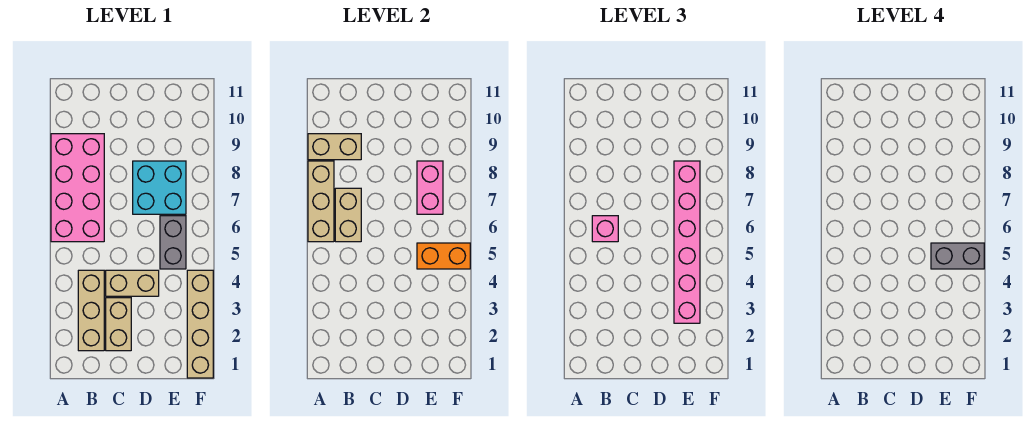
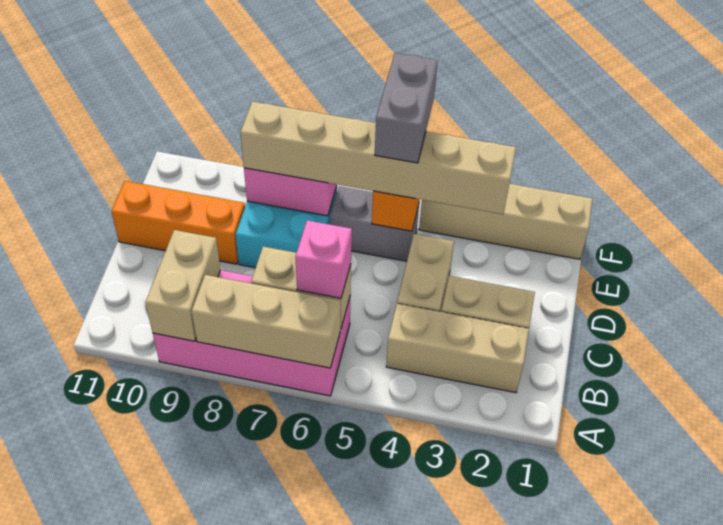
none -> orange brick D9:D11 level 1
pink brick E3:E8 level 3 -> tan brick E3:E8 level 3

